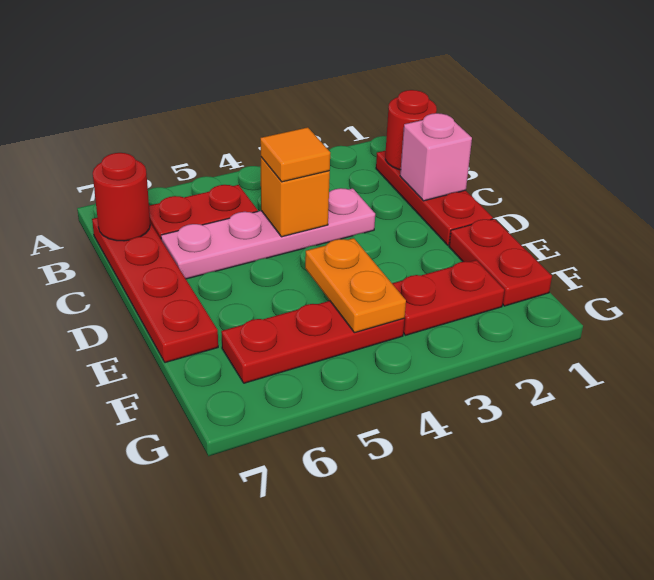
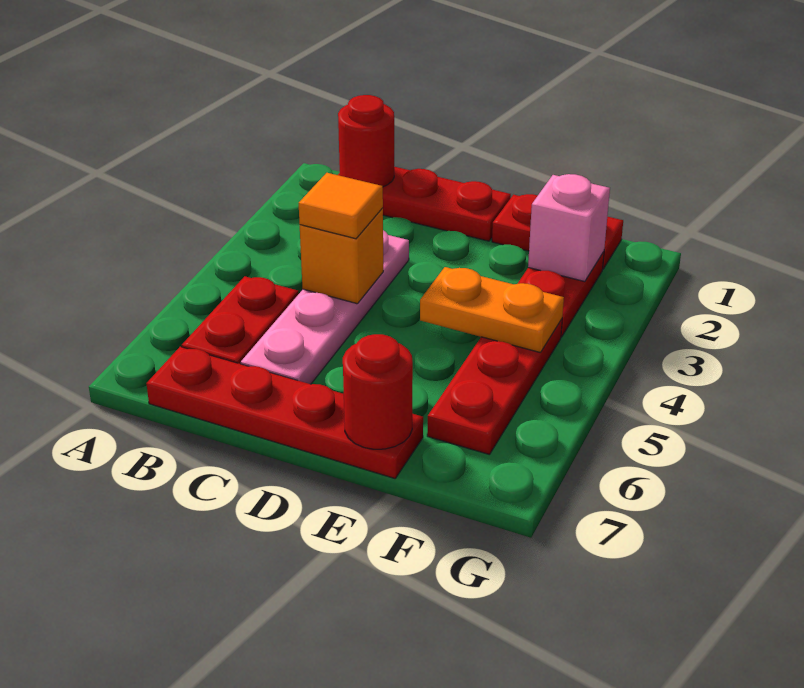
red round brick B7 level 2 -> red round brick E7 level 2
pink brick C1 level 2 -> pink brick F2 level 2

